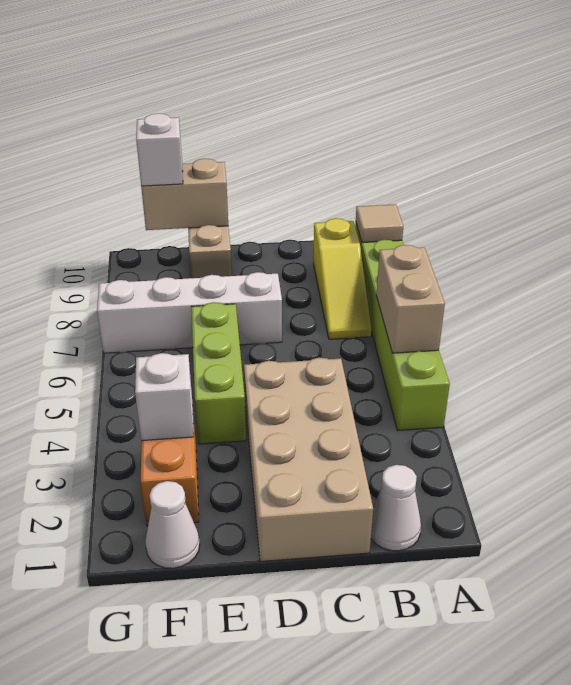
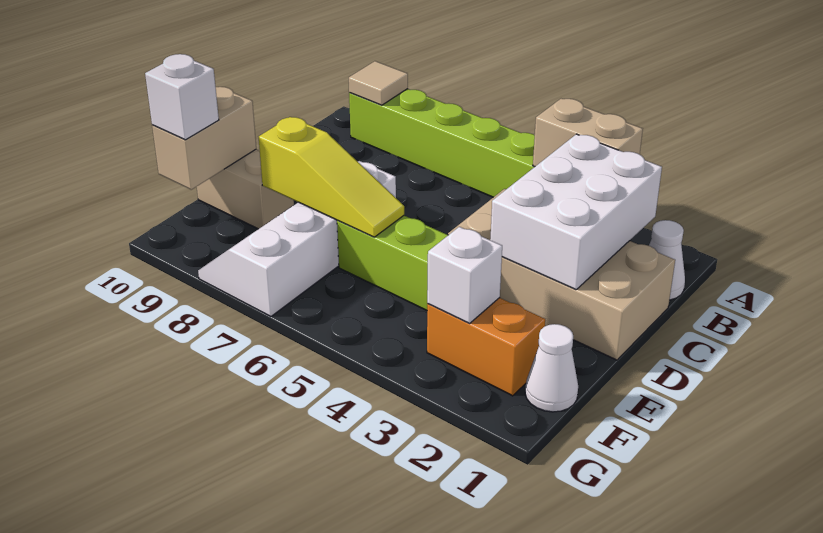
tan brick A5:A6 level 2 -> tan brick A3:A4 level 2
none -> white brick B2:D3 level 2
yellow slope B7:B9 level 1 top 9 -> yellow slope E6:E8 level 2 top 8

